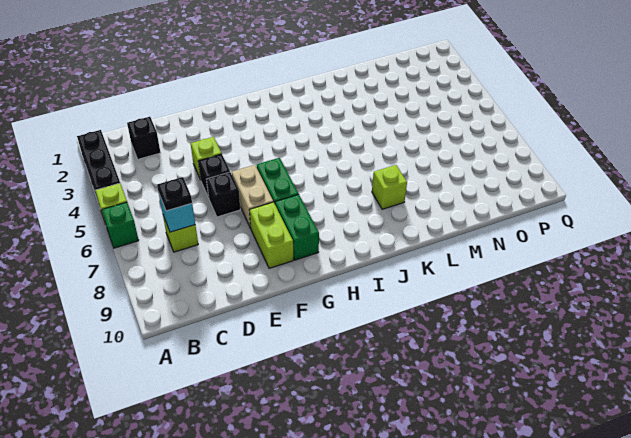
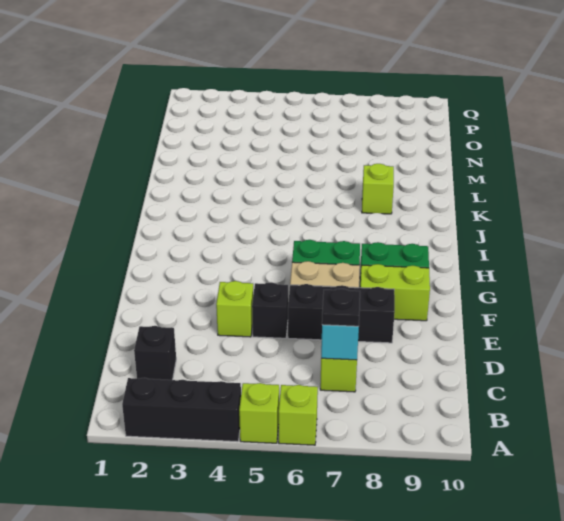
green brick A6 level 1 -> lime brick A6 level 1
black brick E6 level 1 -> black brick E6:E8 level 1

